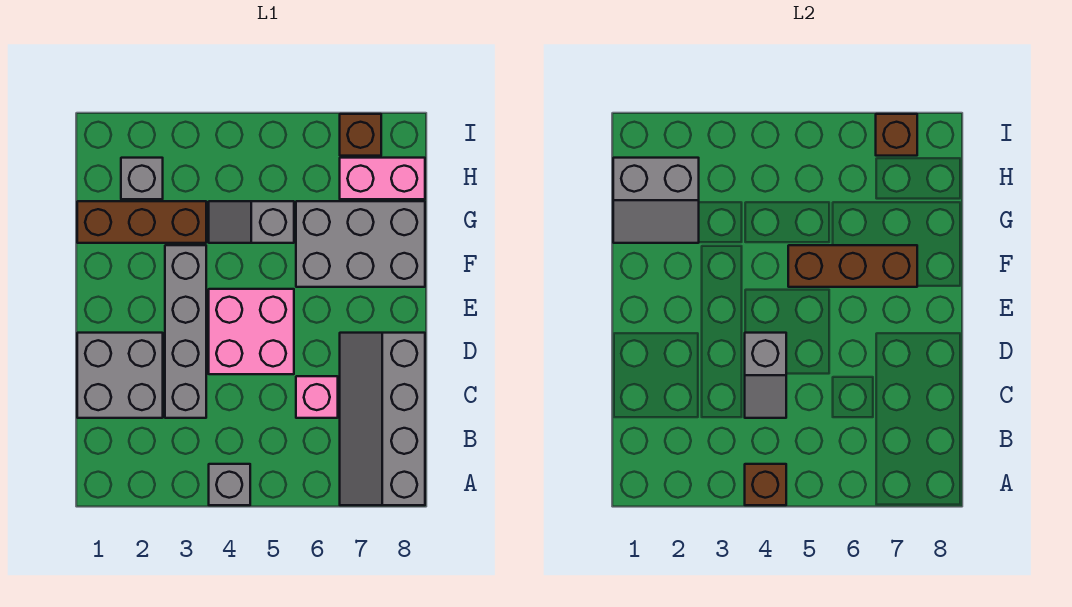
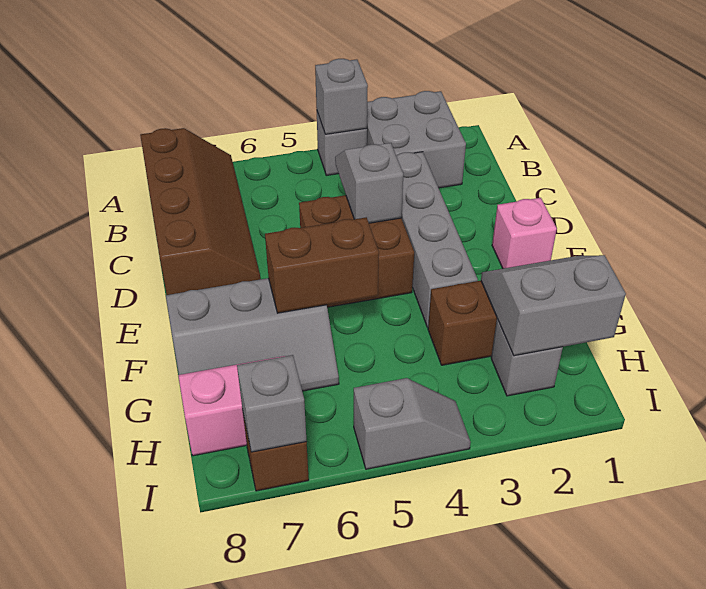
brown brick A4 level 2 -> grey brick A4 level 2
grey slope A7:D8 level 1 top 8 -> brown slope A7:D8 level 1 top 8
grey brick C1:D2 level 1 -> grey brick A2:B3 level 1
pink brick C6 level 1 -> pink brick E1 level 1
pink brick D4:E5 level 1 -> brown brick D4:E5 level 1
brown brick F5:F7 level 2 -> brown brick F5:F6 level 2
grey brick F6:G8 level 1 -> grey slope F6:G8 level 1 top F
grey slope G4:G5 level 1 top 5 -> grey slope I4:I5 level 1 top 5
brown brick I7 level 2 -> grey brick I7 level 2

